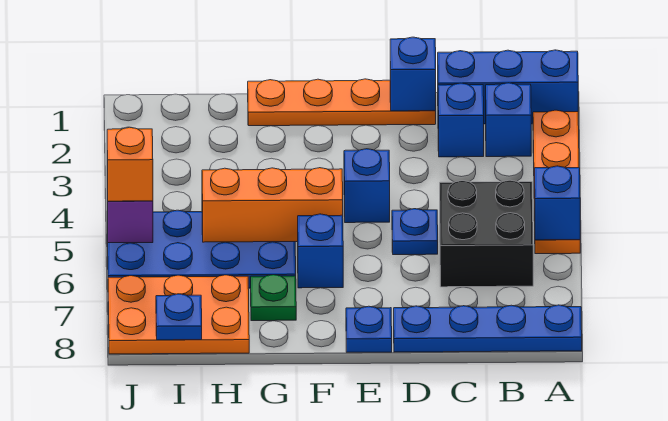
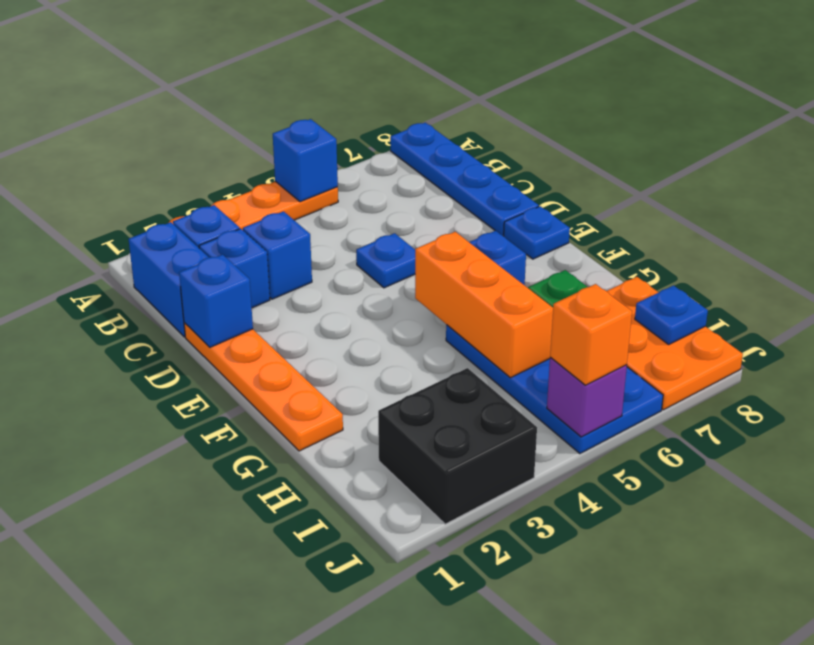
blue brick A1:C1 level 1 -> blue brick B1:C1 level 1
black brick B5:C6 level 1 -> black brick I2:J3 level 1
blue brick E4 level 1 -> blue brick C3 level 1

